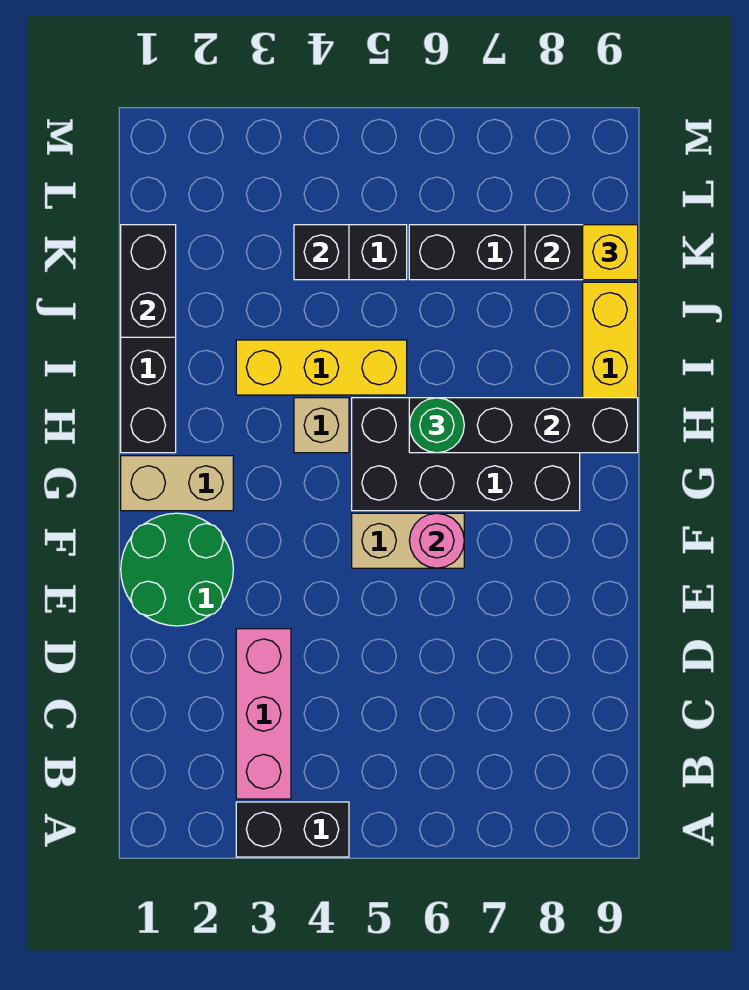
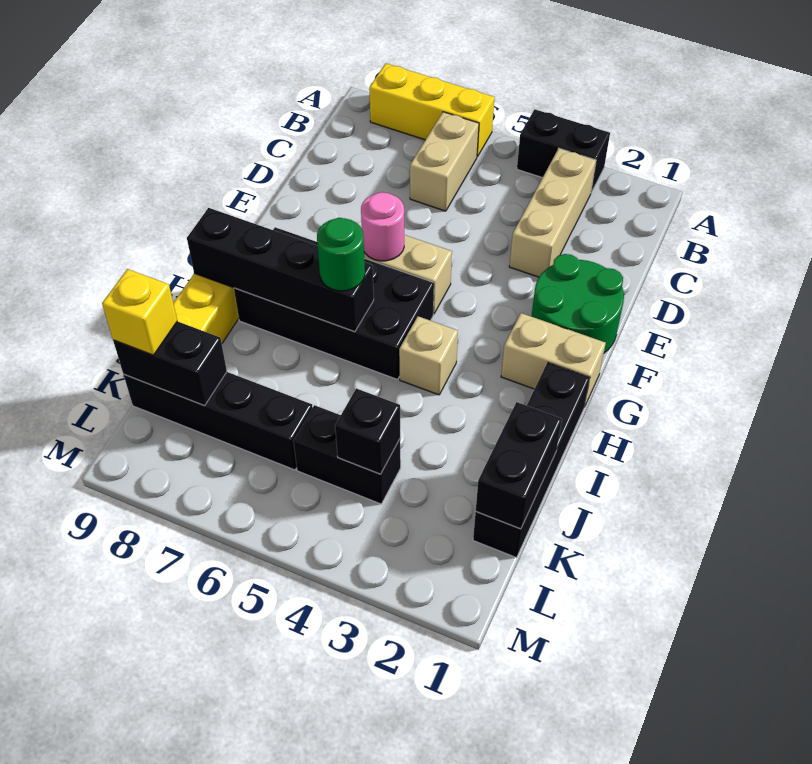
pink brick B3:D3 level 1 -> tan brick B3:D3 level 1
none -> tan brick B6:C6 level 1
yellow brick I3:I5 level 1 -> yellow brick A6:A8 level 1

